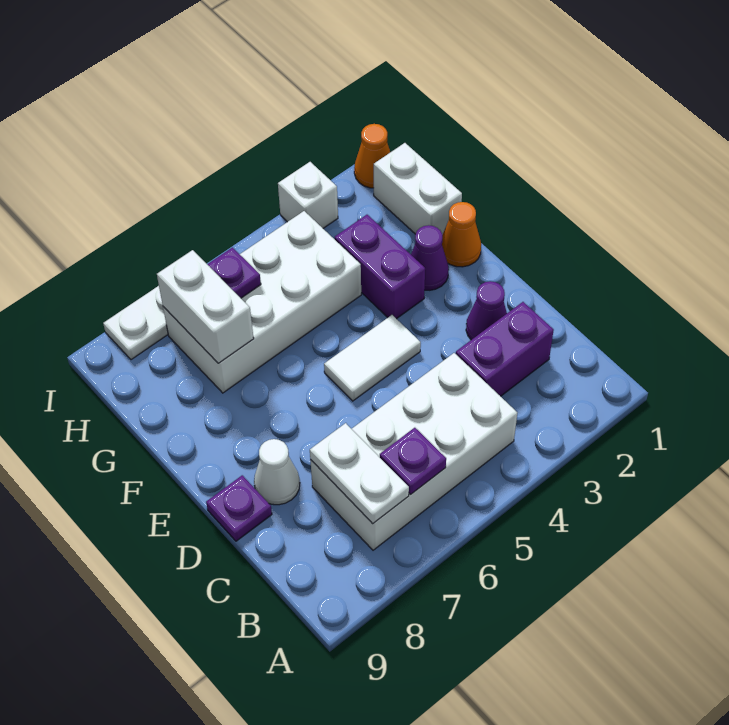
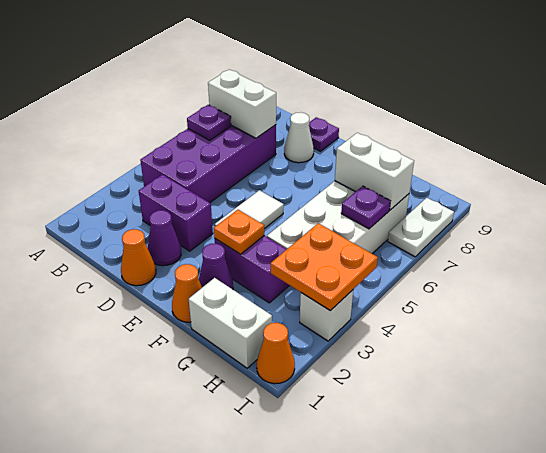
white brick B4:C7 level 1 -> purple brick B4:C7 level 1
white plate B7:C7 level 2 -> white brick B7:C7 level 2
purple brick C2:C3 level 1 -> purple brick C3:D3 level 1
none -> orange cone D1 level 1
none -> orange plate F3 level 2
none -> orange plate H3:I4 level 2

